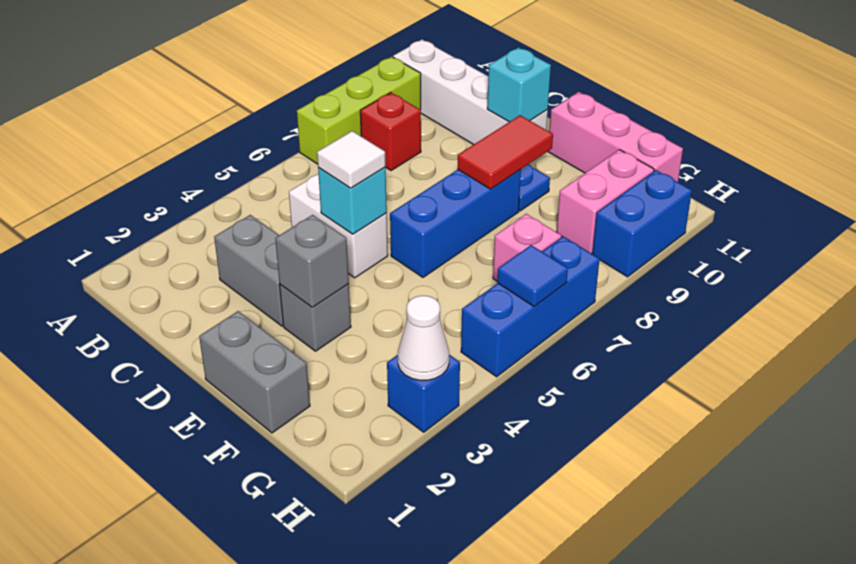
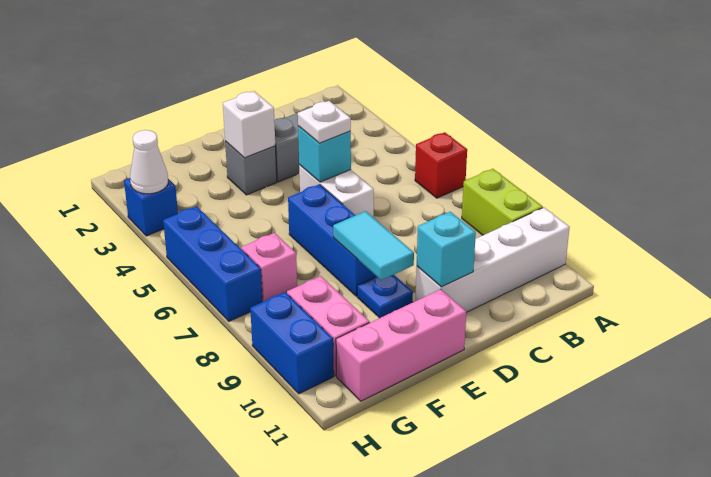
lime brick A7:A9 level 1 -> lime brick A8:A9 level 1
red brick B8 level 1 -> red brick A6 level 1
white brick C5:D5 level 1 -> white brick D5:D6 level 1
white tile D5 level 3 -> white plate D5 level 3
grey brick E1:F1 level 1 -> none
grey brick E3 level 2 -> white brick E3 level 2
red tile E8:E9 level 2 -> cyan tile E8:E9 level 2
blue tile H6 level 2 -> none

